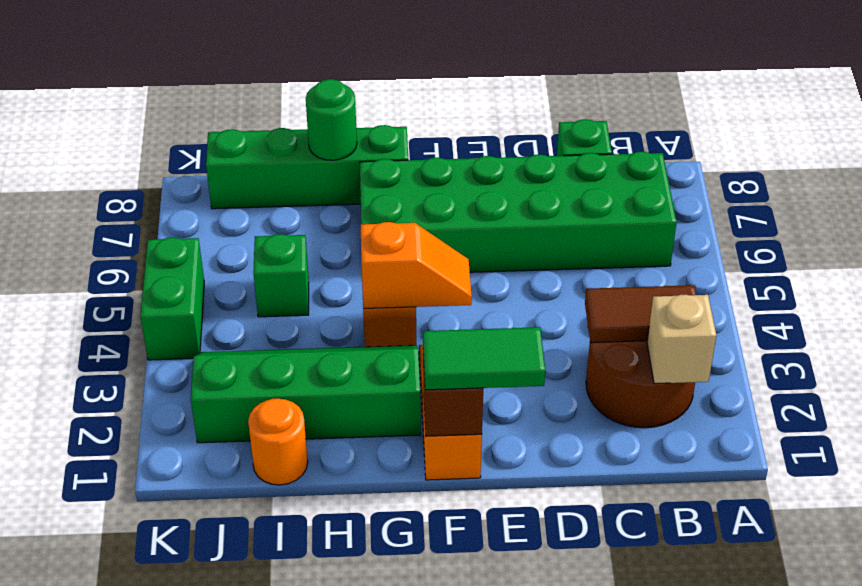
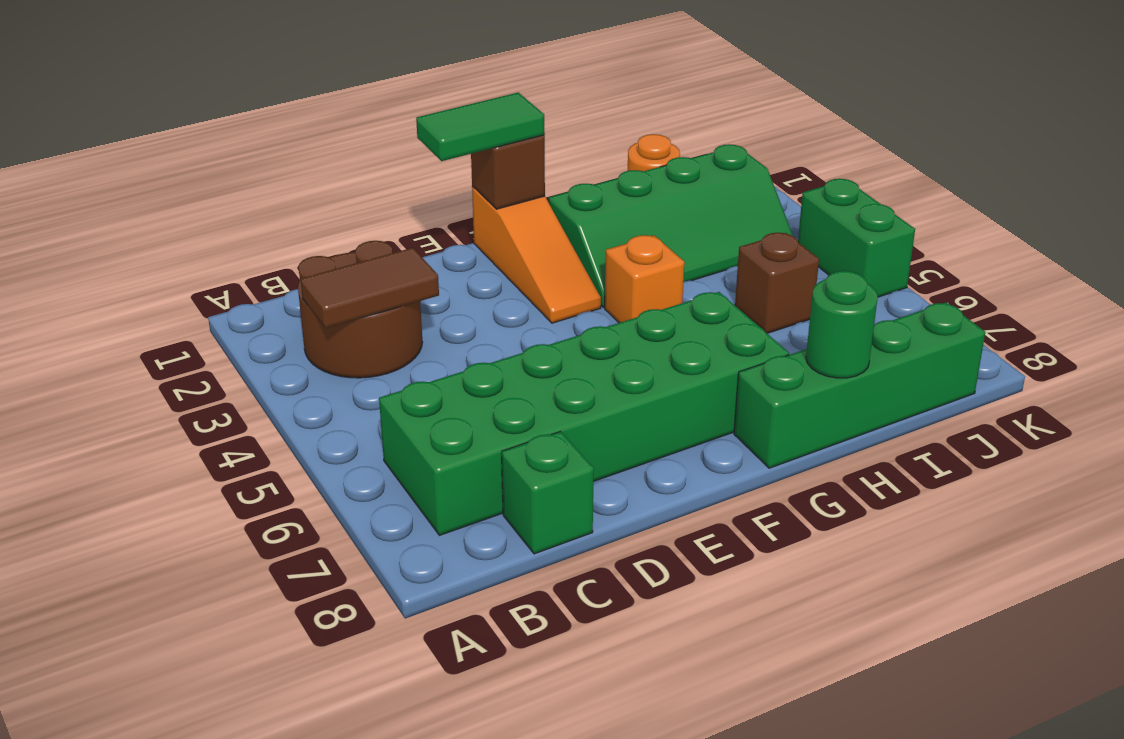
tan brick B2 level 2 -> none
orange slope F4:G4 level 2 top G -> none
green brick I5 level 1 -> brown brick I5 level 1

